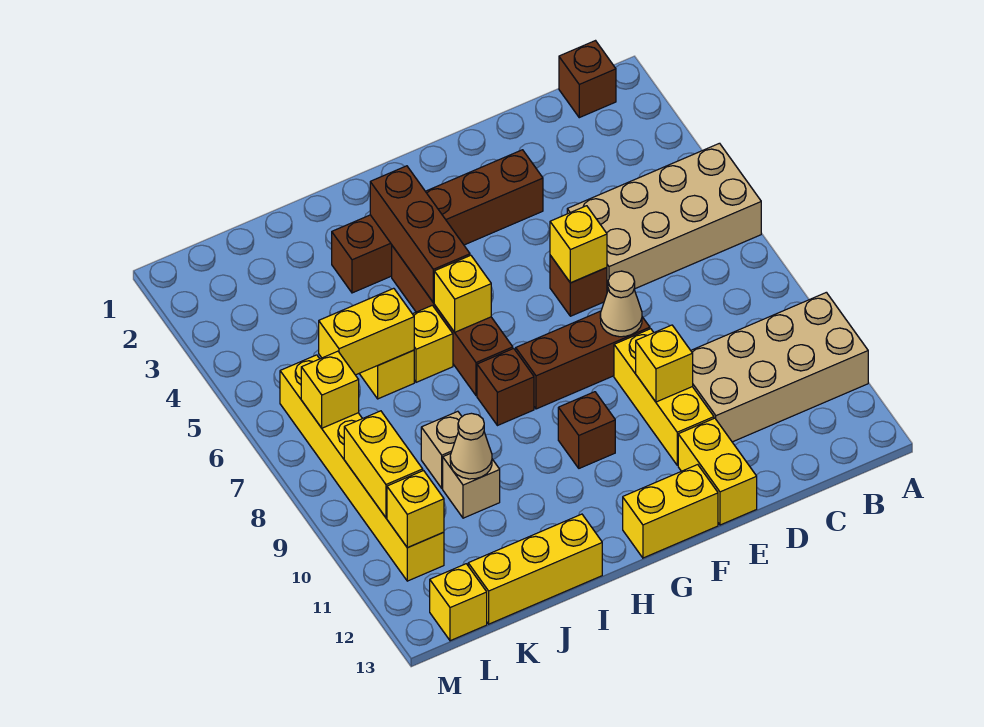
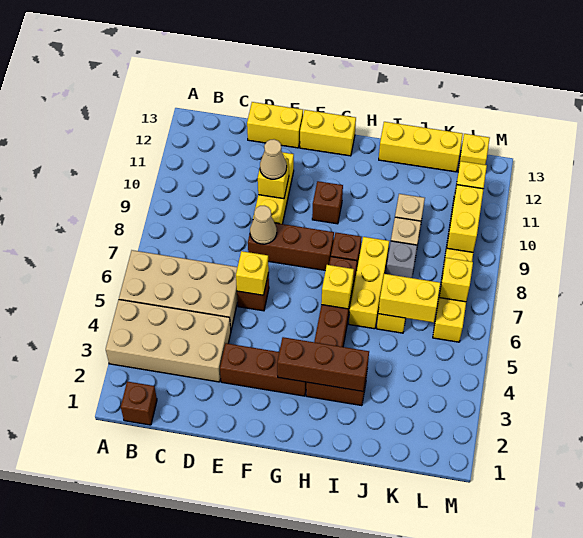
tan brick A10:D11 level 1 -> tan brick A3:D4 level 1
yellow brick E12:E13 level 1 -> yellow brick D13:E13 level 1
brown brick H3:H5 level 2 -> brown brick G3:I3 level 2
yellow brick I6 level 1 -> yellow brick I6:I8 level 1
none -> grey brick J8 level 1
tan cone J10 level 2 -> tan cone E10 level 3

